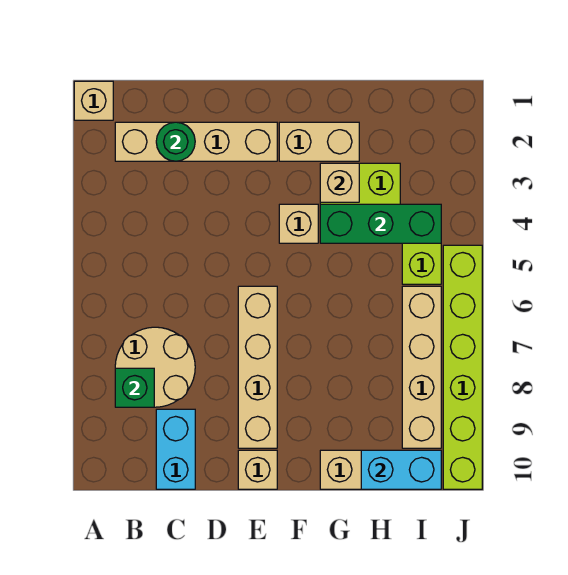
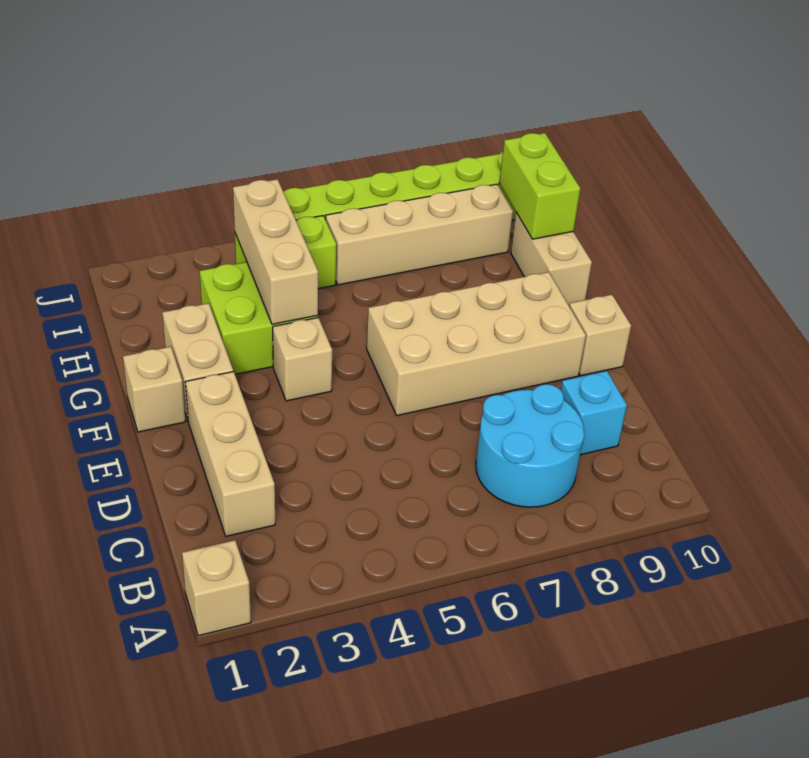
tan brick B2:E2 level 1 -> tan brick C2:E2 level 1
tan round brick B7:C8 level 1 -> cyan round brick B7:C8 level 1
green brick B8 level 2 -> none
green round brick C2 level 2 -> none
cyan brick C9:C10 level 1 -> cyan brick C9 level 1
tan brick E6:E9 level 1 -> tan brick E6:F9 level 1
tan brick G3 level 2 -> tan brick F1 level 1
green brick G4:I4 level 2 -> tan brick G4:I4 level 2
cyan brick H10:I10 level 2 -> lime brick H10:I10 level 2

